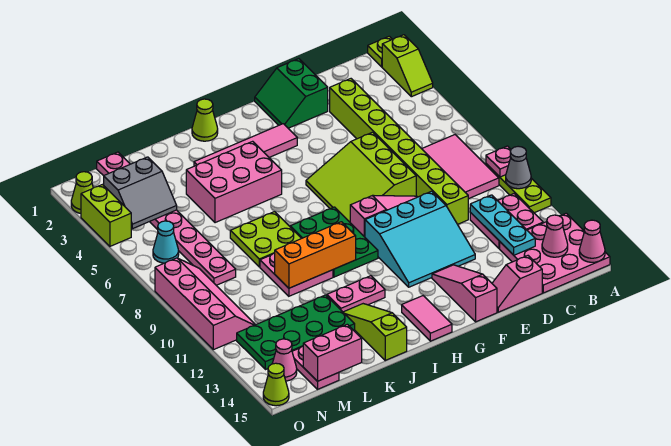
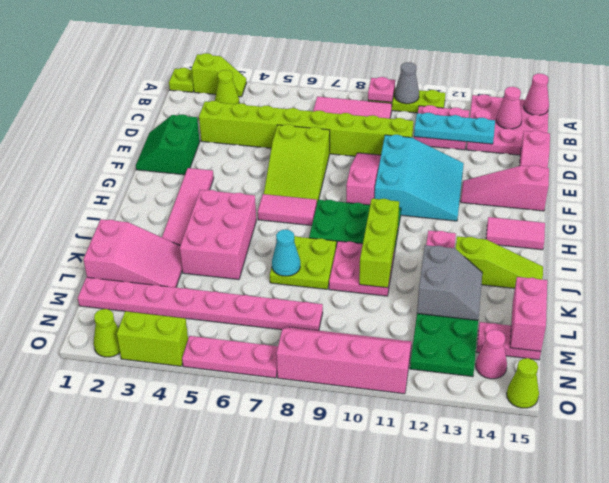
green slope E1:F2 level 1 top E -> green slope E1:F2 level 1 top 2
lime slope E6:G8 level 1 top E -> lime slope E6:G7 level 1 top E
none -> pink tile H6:H7 level 1
lime cone I1 level 1 -> lime cone B3 level 1
orange brick I10:K10 level 2 -> lime brick I10:K10 level 2
lime slope J13:J15 level 1 top 15 -> lime slope J13:J15 level 1 top 13
none -> pink slope K1:L3 level 1 top 1
grey slope M3:N4 level 2 top 3 -> grey slope K12:L13 level 2 top 12
cyan cone N6 level 1 -> cyan cone K7 level 2
none -> pink plate O5:O7 level 1

